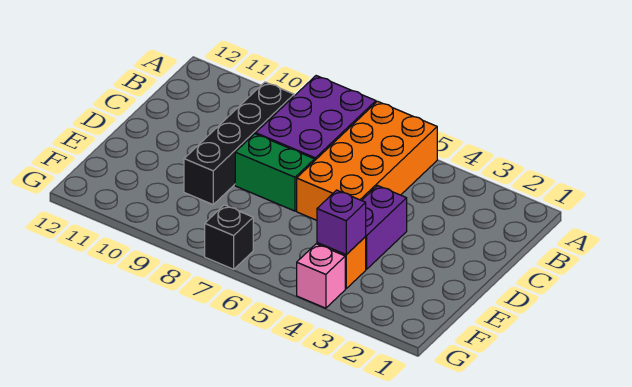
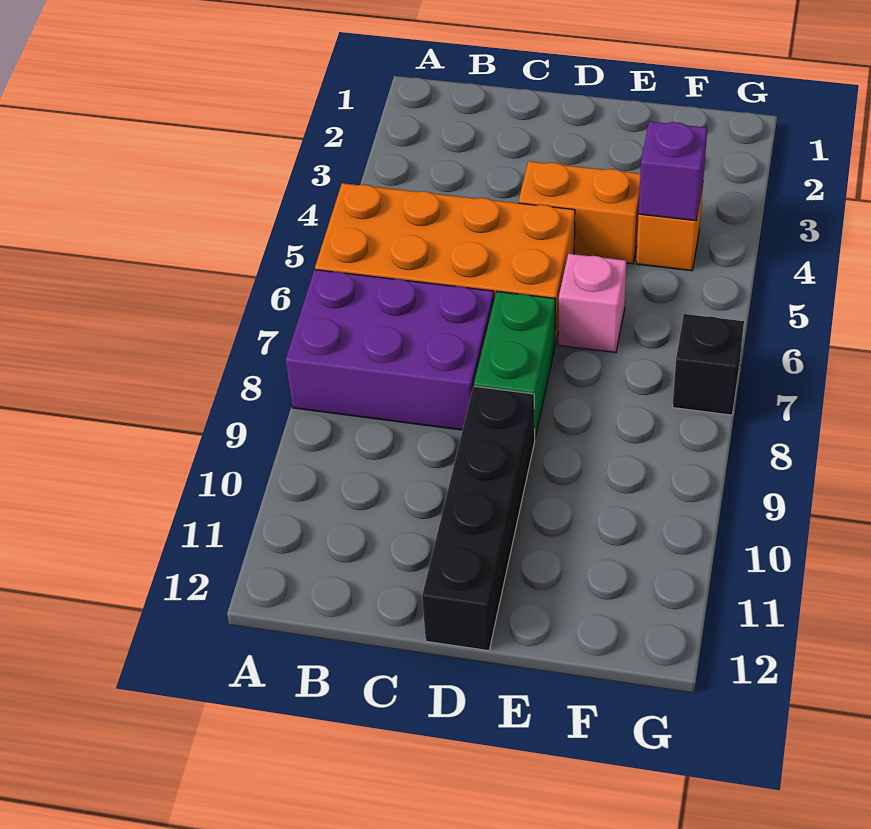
black brick B9:E9 level 1 -> black brick D9:D12 level 1
purple brick D4:E4 level 1 -> orange brick D4:E4 level 1
pink brick G4 level 1 -> pink brick E6 level 1

